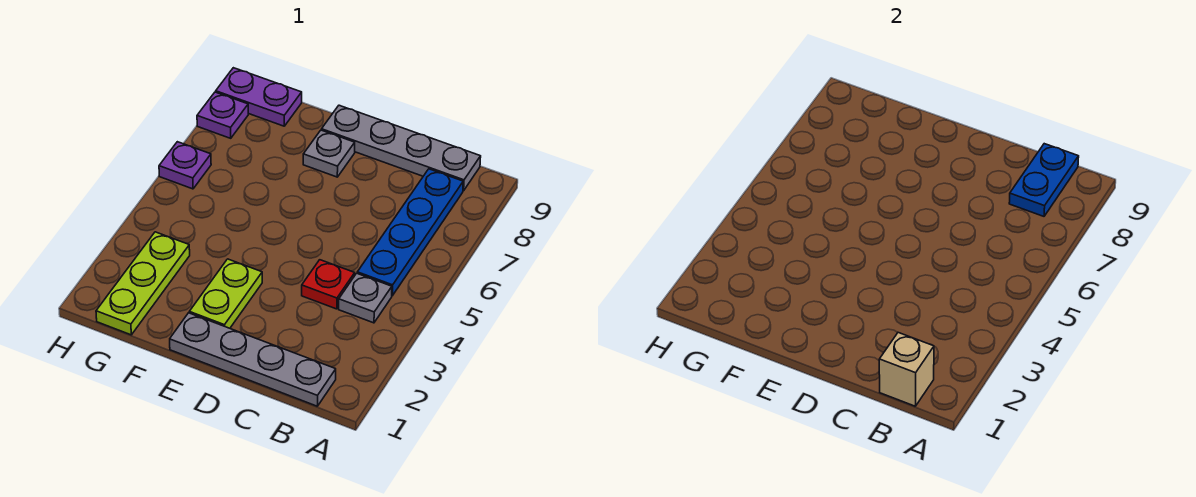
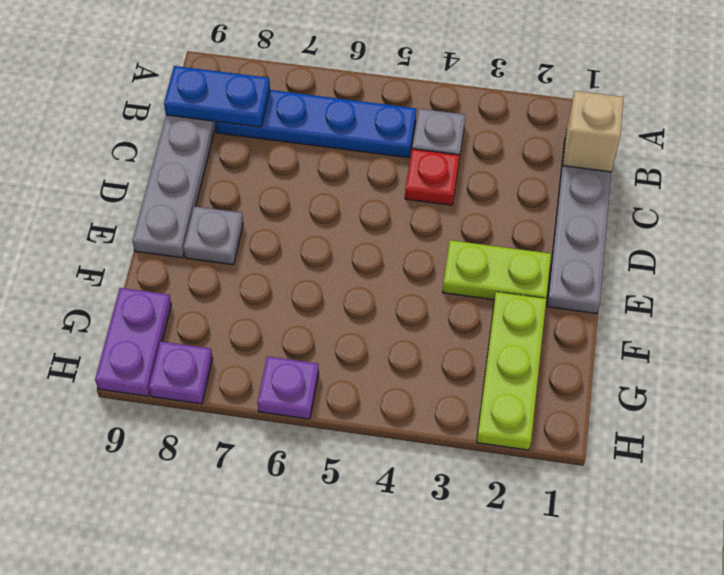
lime plate G1:G3 level 1 -> lime plate F2:H2 level 1

